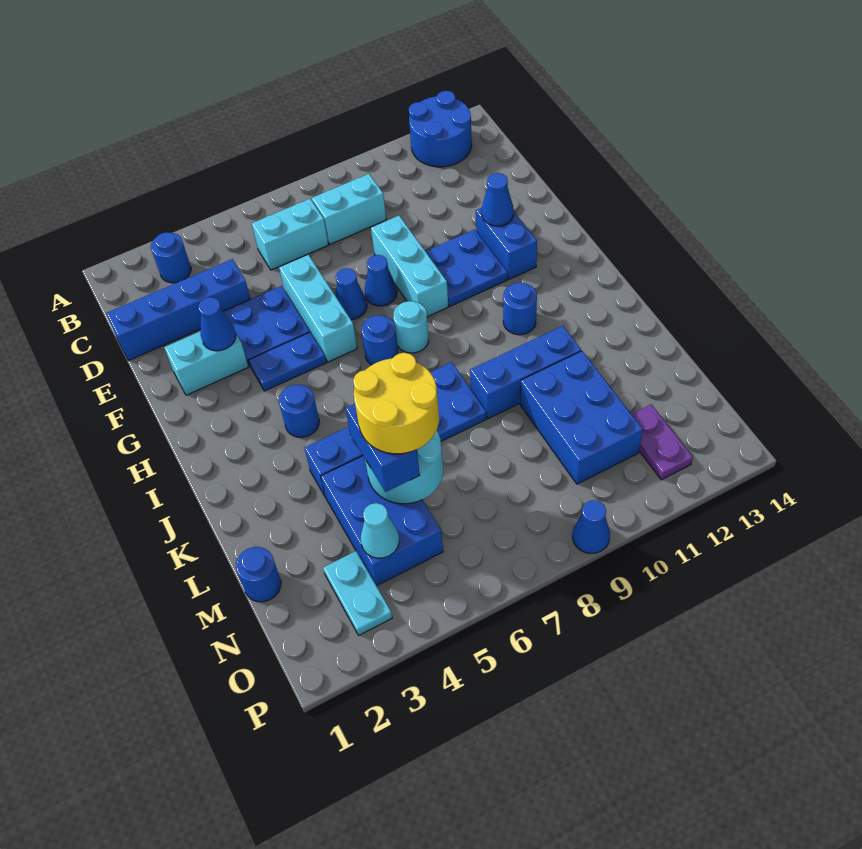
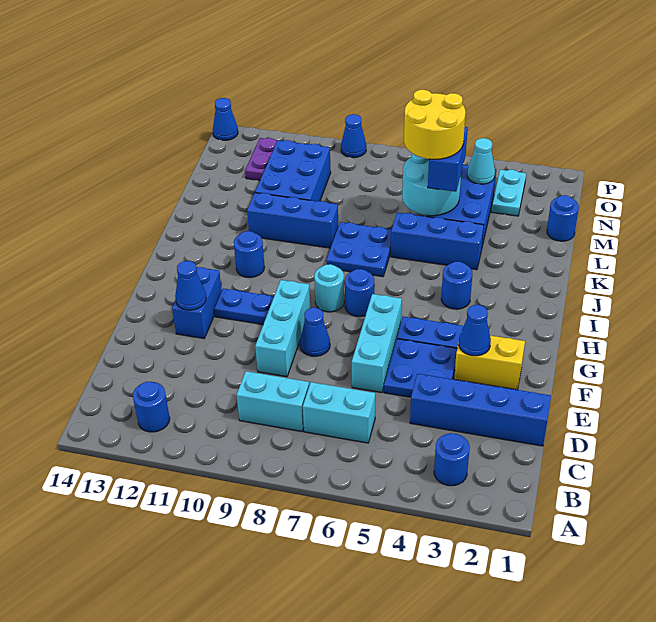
blue round brick A12:B13 level 1 -> blue round brick B12 level 1
cyan brick F2:F3 level 1 -> yellow brick F2:F3 level 1
blue cone F7 level 1 -> blue cone P14 level 1
blue plate F10:G11 level 1 -> blue plate G10:G11 level 1

